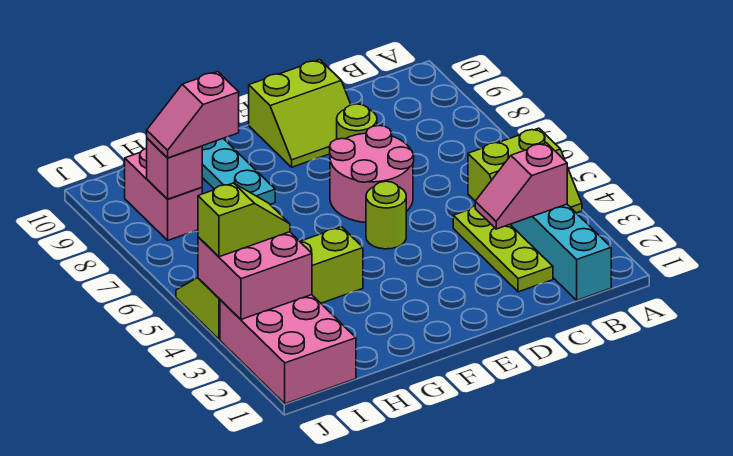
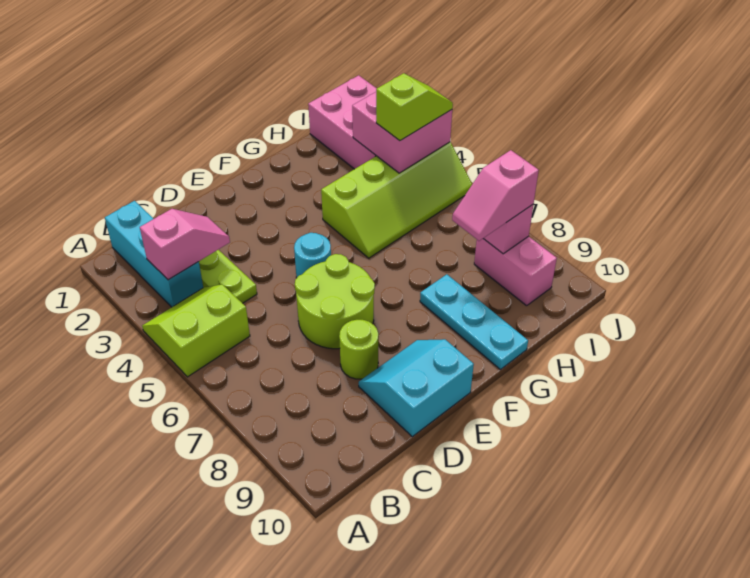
pink round brick D6:E7 level 1 -> lime round brick D6:E7 level 1
lime slope D9:E10 level 1 top 10 -> cyan slope D9:E10 level 1 top 10
lime round brick E5 level 1 -> cyan round brick E5 level 1
pink slope H8:I8 level 3 top H -> pink slope H8:I8 level 3 top I
lime slope I4:J4 level 3 top J -> lime slope I4:J4 level 3 top I

